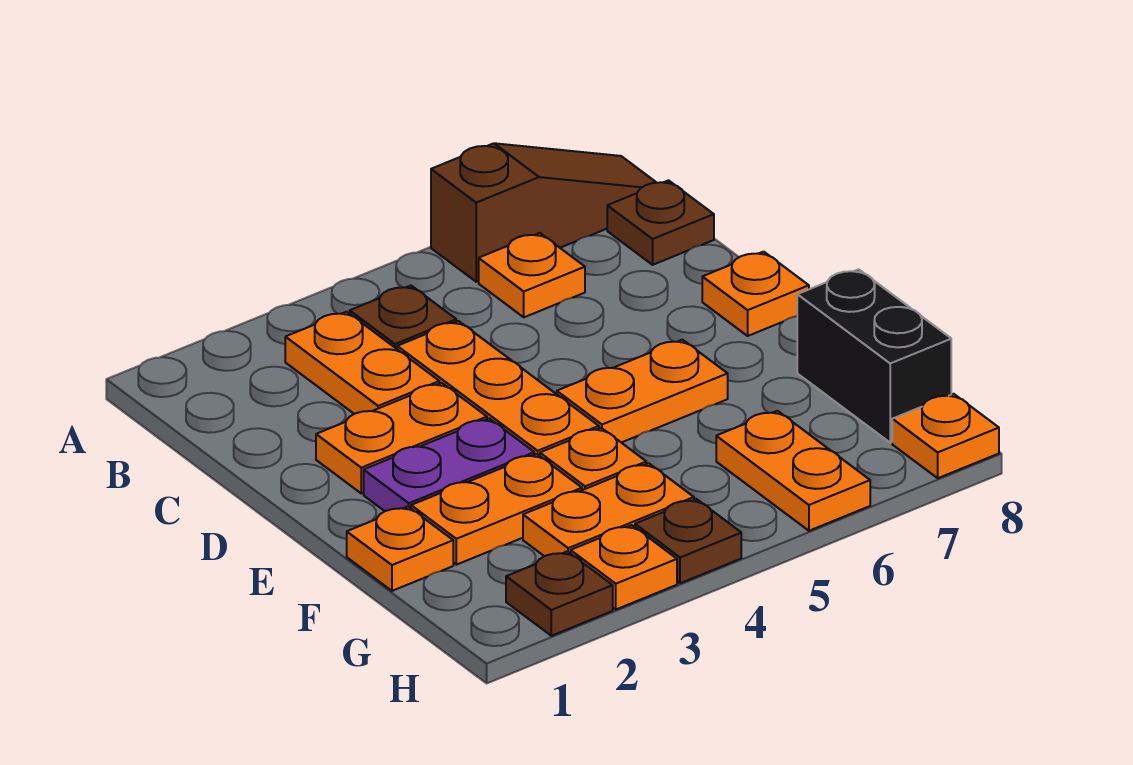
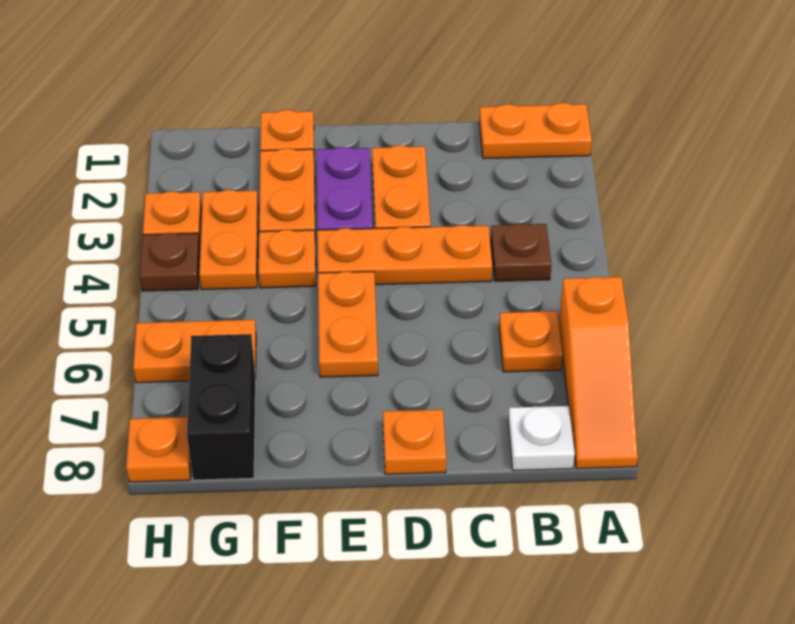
brown slope A6:A8 level 1 top 6 -> orange slope A6:A8 level 1 top 6
orange plate B3:C3 level 1 -> orange plate A1:B1 level 1
brown plate B8 level 1 -> white plate B8 level 1
black brick F8:G8 level 1 -> black brick G7:G8 level 1
brown plate H2 level 1 -> none

